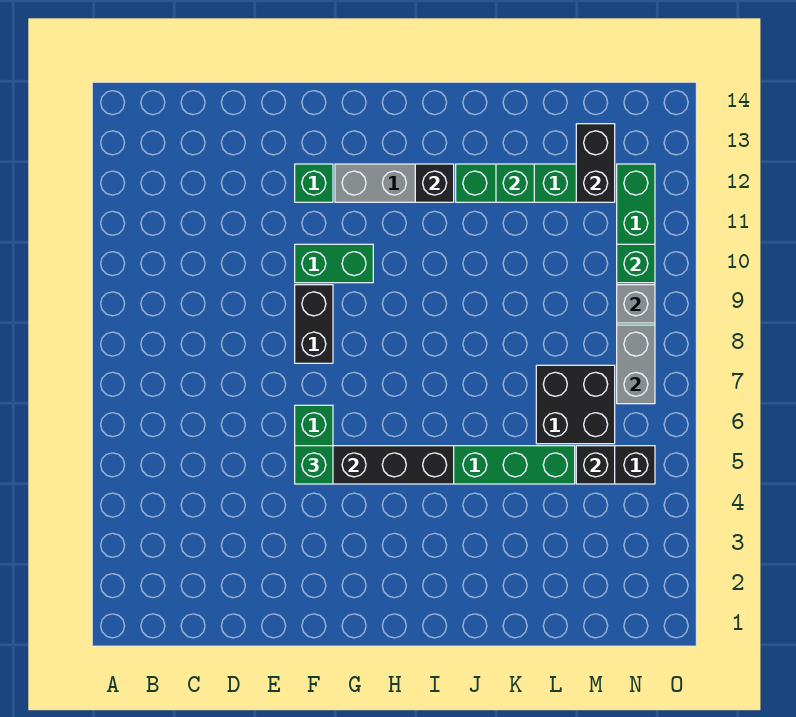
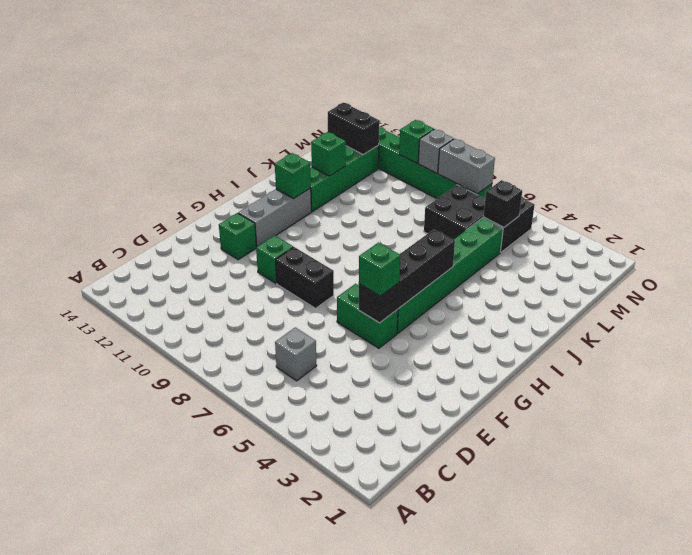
none -> grey brick C6 level 1
green brick F10:G10 level 1 -> green brick F10 level 1
black brick I12 level 2 -> green brick I12 level 2

